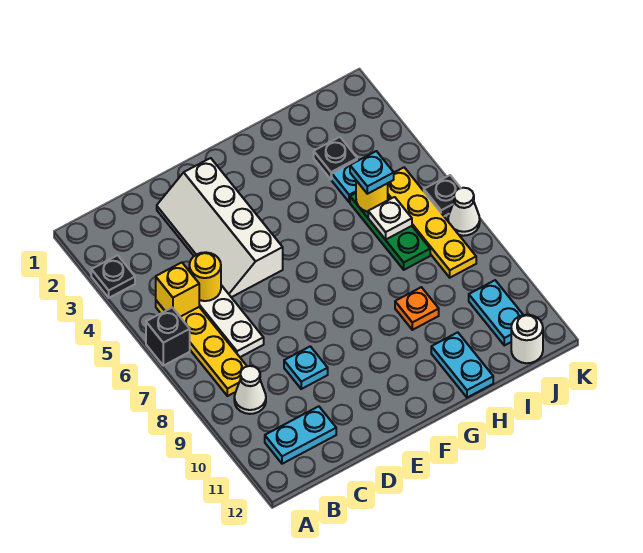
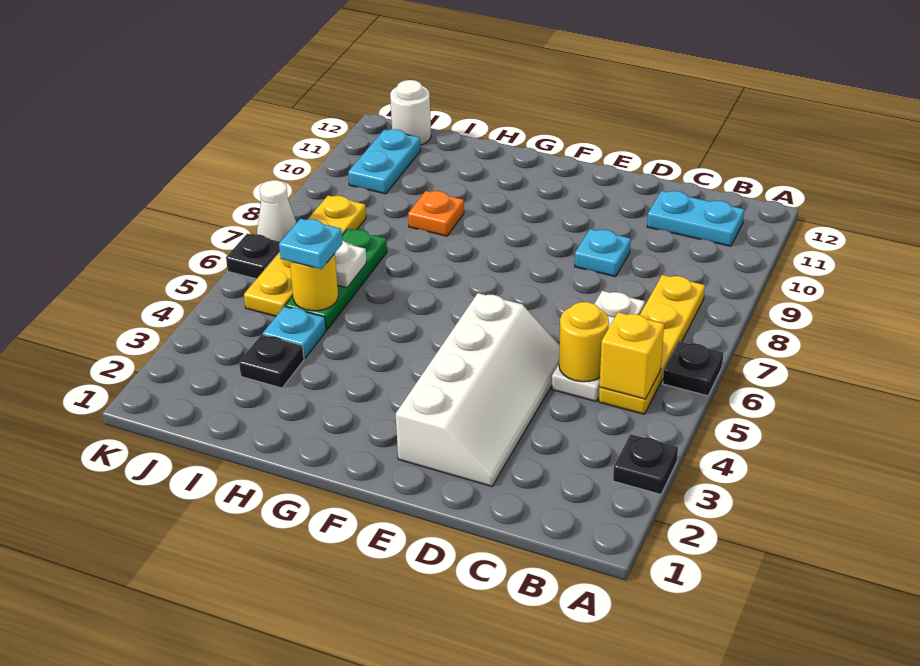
black brick A6 level 1 -> black plate A6 level 1
white cone B9 level 1 -> none
cyan plate H11:H12 level 1 -> none

